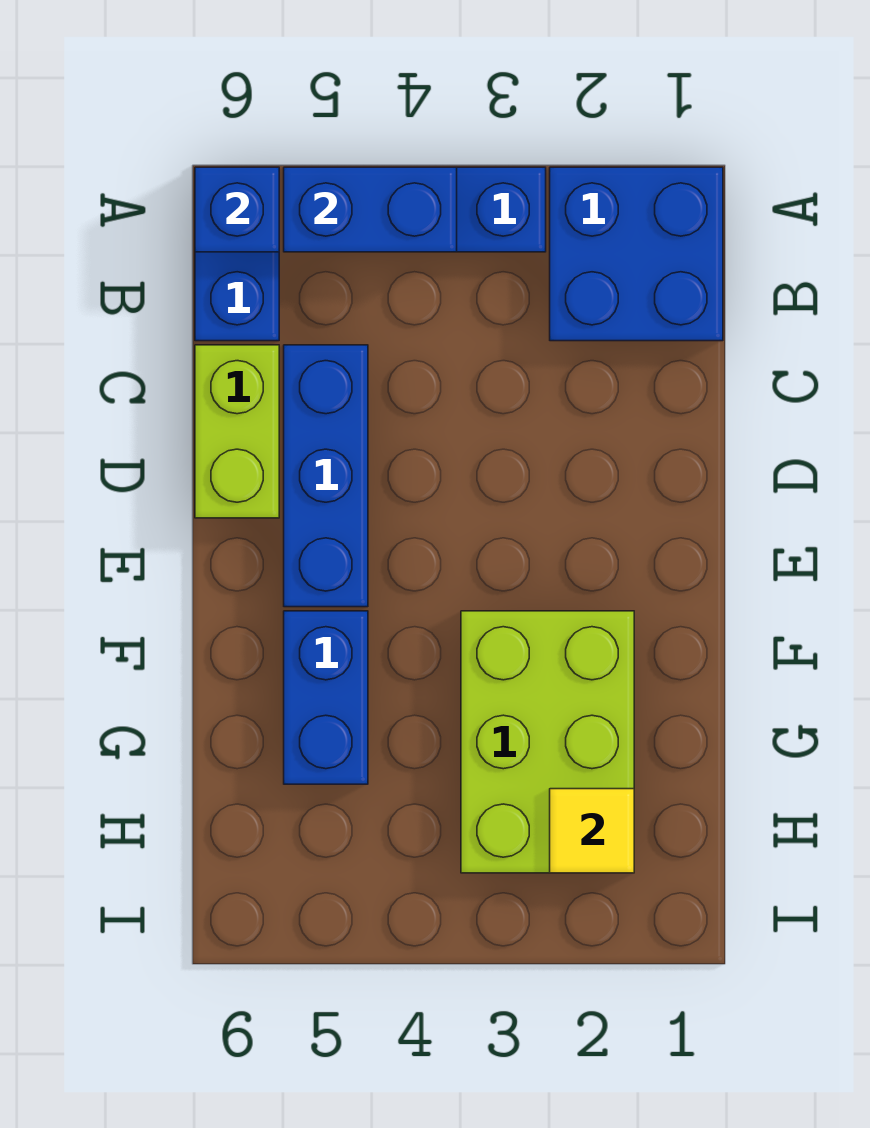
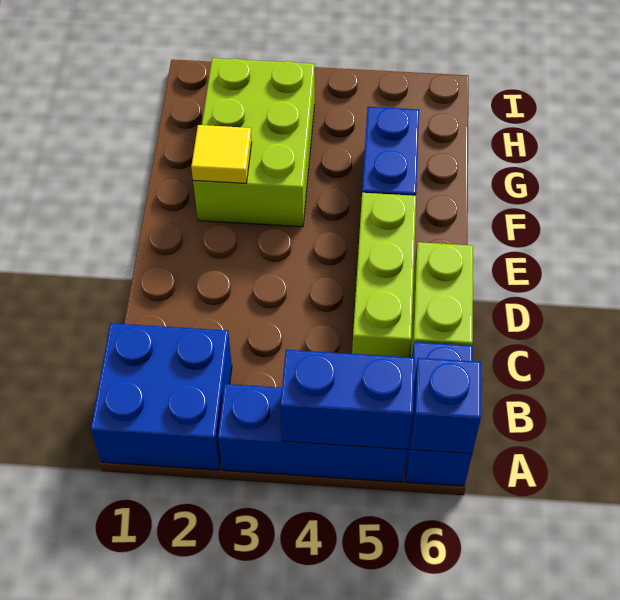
blue brick C5:E5 level 1 -> lime brick C5:E5 level 1
yellow tile H2 level 2 -> yellow tile F2 level 2

